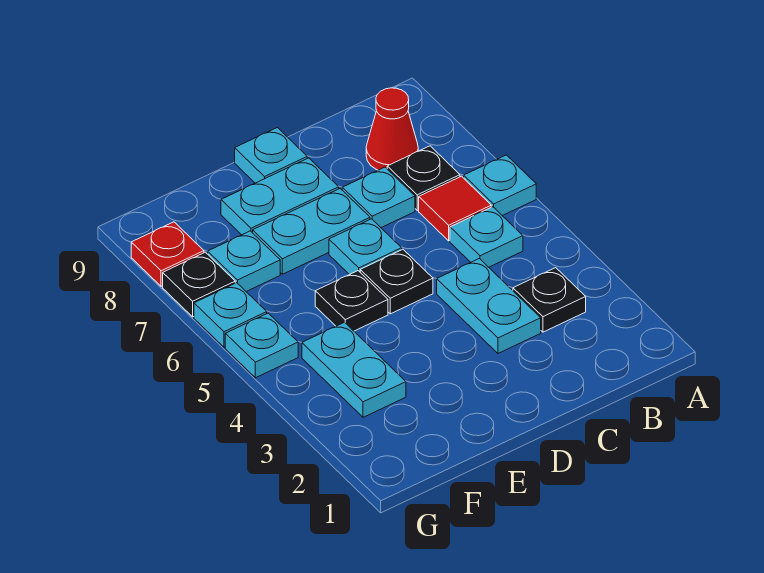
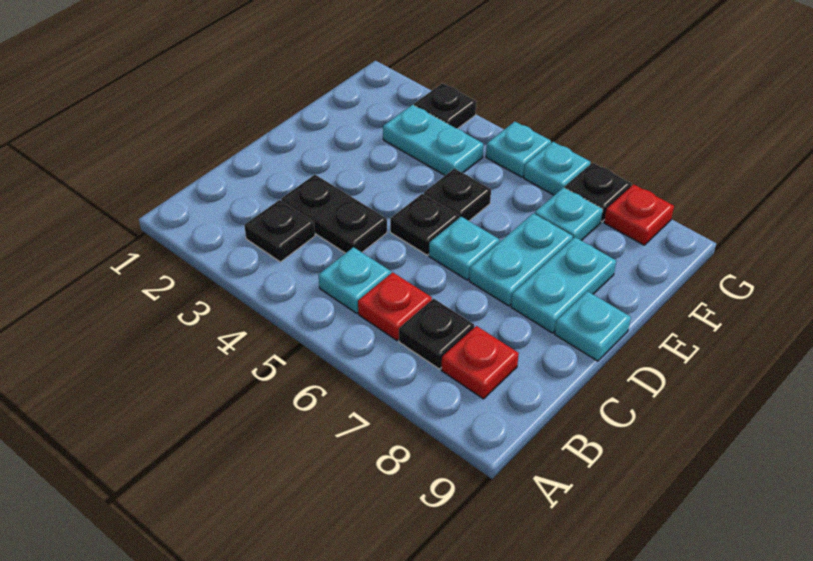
cyan plate A6 level 1 -> none
red tile B6 level 1 -> red plate B6 level 1
red cone B8 level 1 -> red plate B8 level 1
cyan plate C3:C4 level 1 -> black plate C3:C4 level 1
cyan plate C7 level 1 -> none
none -> black plate G3 level 1

